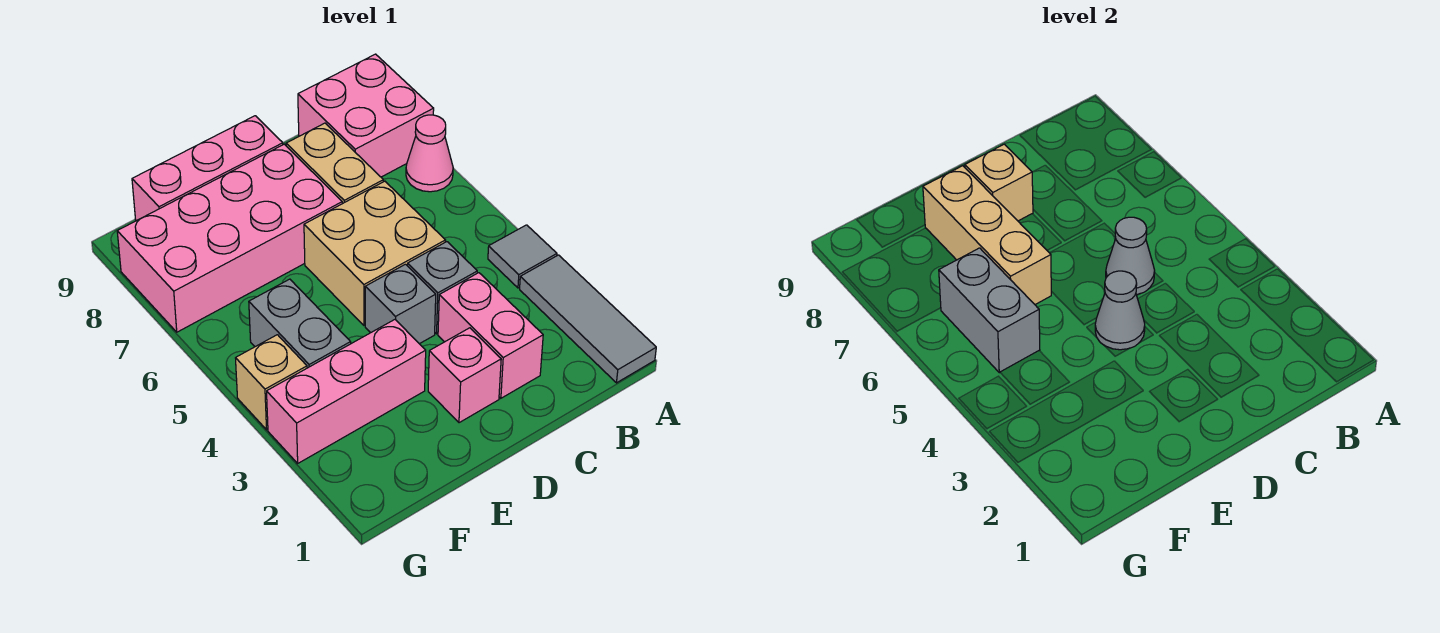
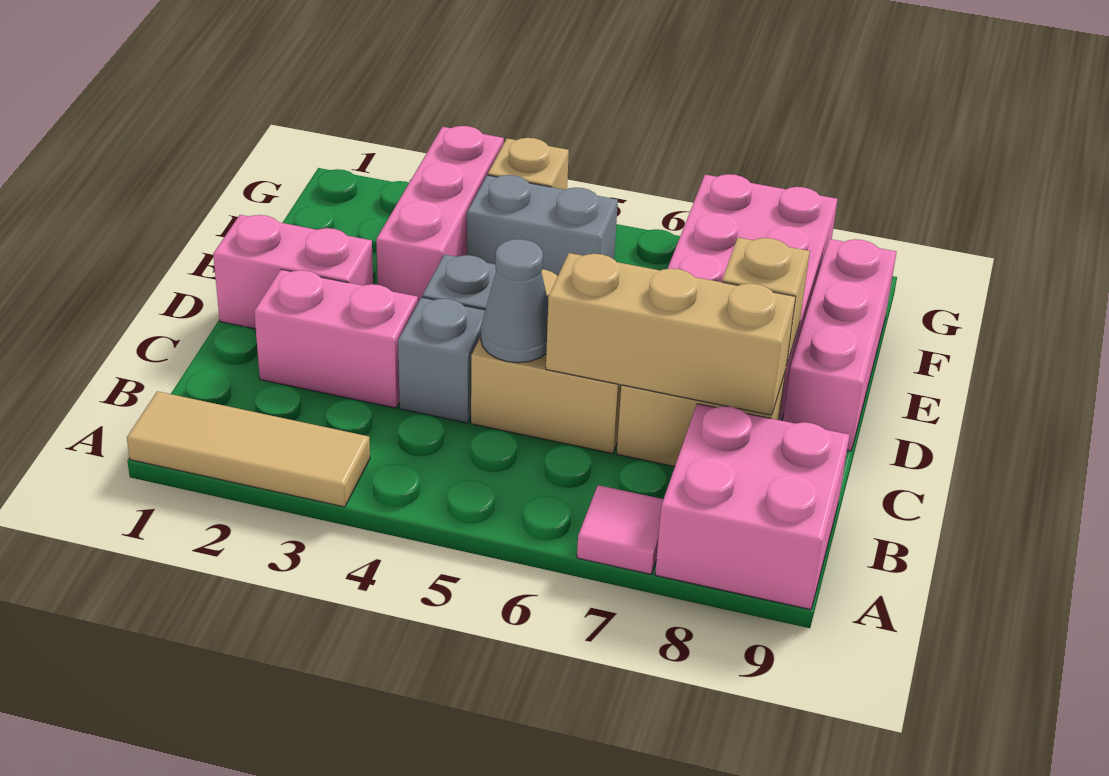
grey tile A1:A3 level 1 -> tan tile A1:A3 level 1
grey tile A4 level 1 -> none
pink cone A7 level 1 -> pink tile A7 level 1
pink brick D2 level 1 -> pink brick D1:D2 level 1
grey cone D4 level 2 -> none
tan brick E6:E8 level 2 -> tan brick C6:C8 level 2
grey brick F5:F6 level 2 -> none

